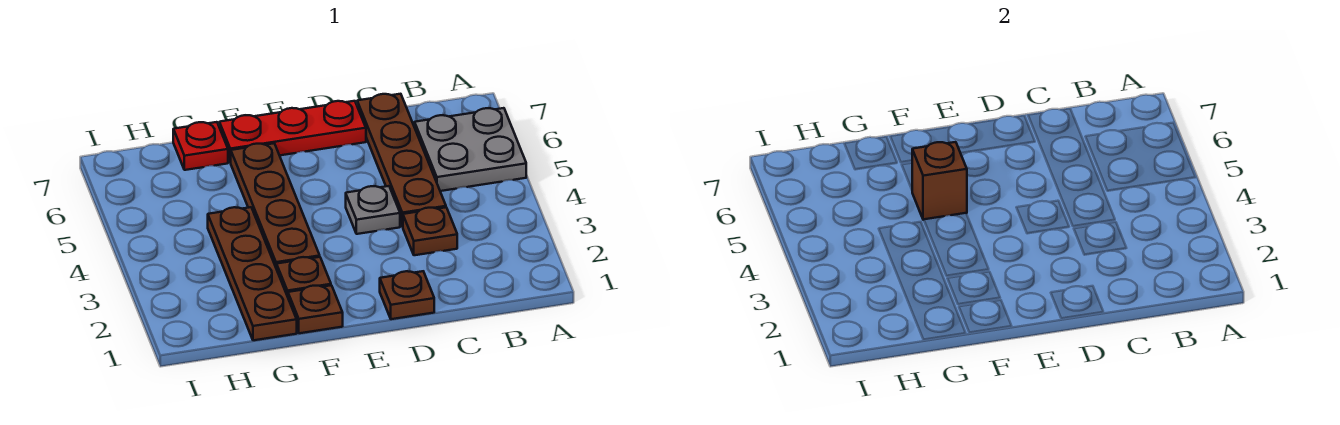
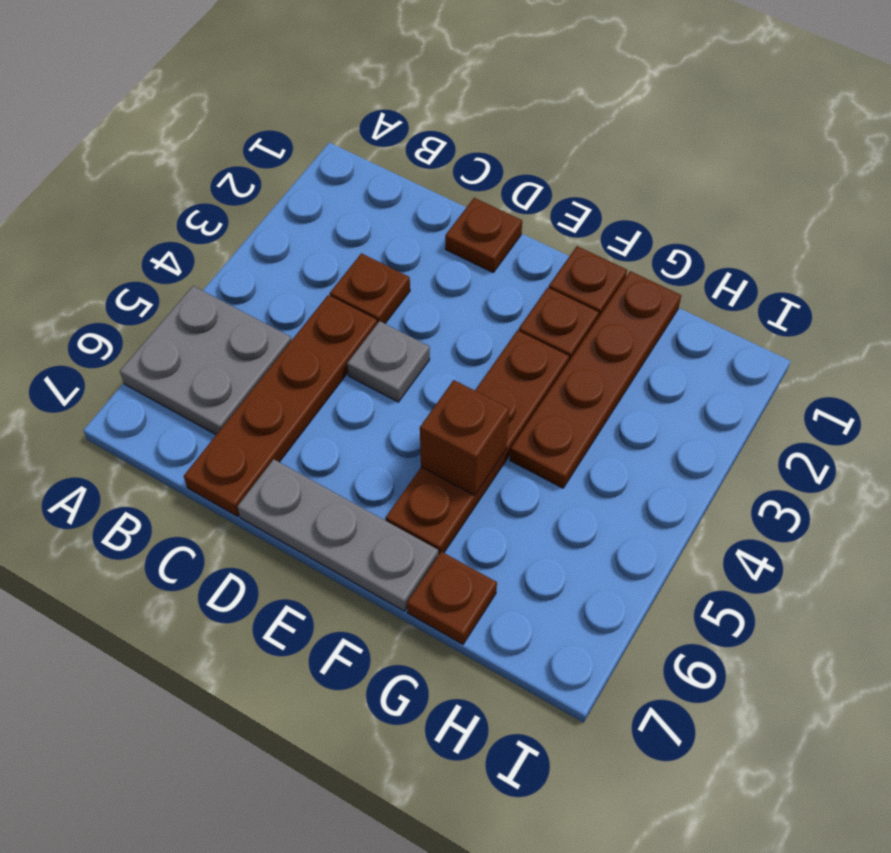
red plate D7:F7 level 1 -> grey plate D7:F7 level 1
red plate G7 level 1 -> brown plate G7 level 1

